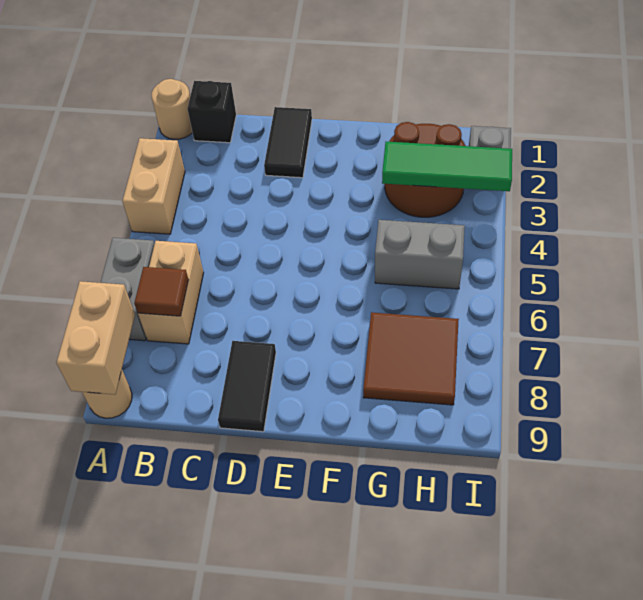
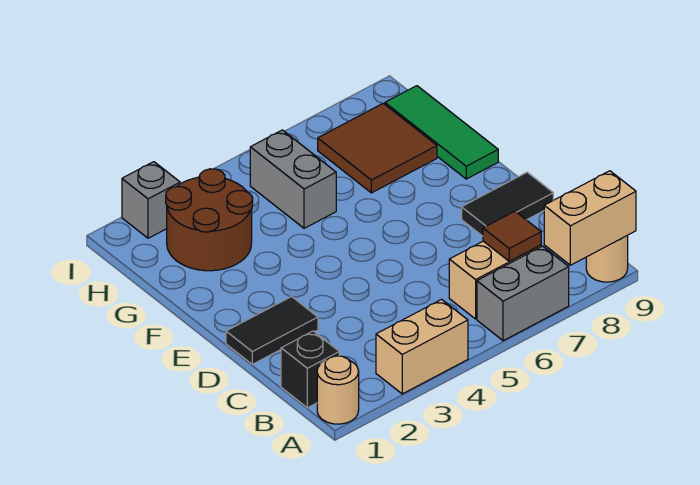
green tile G3:I3 level 2 -> green tile F9:H9 level 1

